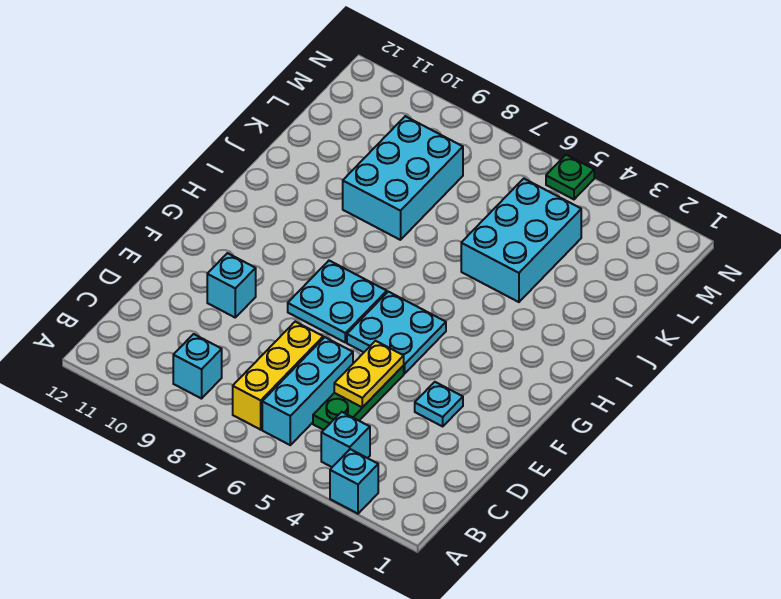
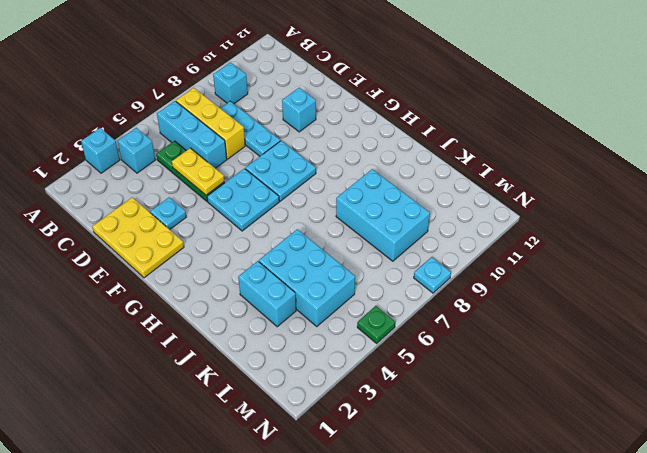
none -> cyan plate C8:E8 level 1
none -> yellow plate D1:F2 level 1
none -> cyan brick J3:K3 level 1
none -> cyan plate N8 level 1

